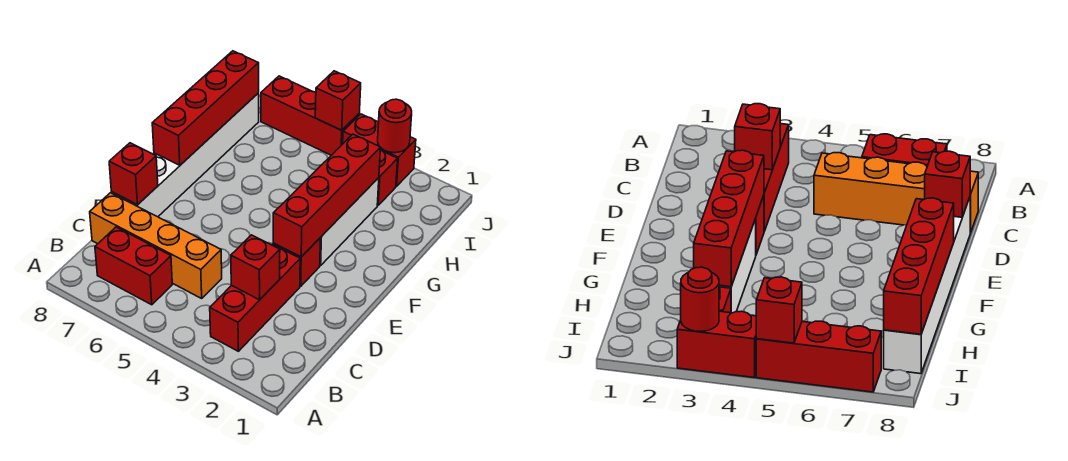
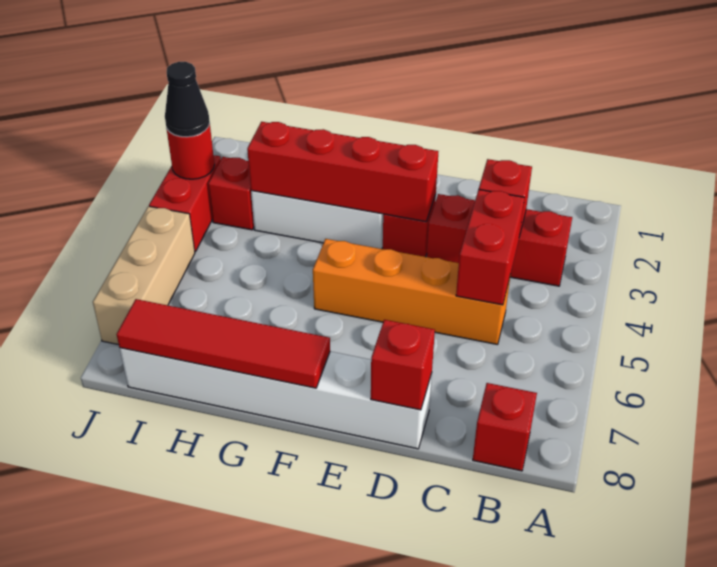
red brick B6:B7 level 1 -> red brick C4:C5 level 2
orange brick C5:C8 level 1 -> orange brick C5:F5 level 1
red brick F8:I8 level 2 -> red tile F8:I8 level 2
none -> black cone J3 level 3
red brick J5:J7 level 1 -> tan brick J5:J7 level 1
red brick J5 level 2 -> red brick B8 level 1

